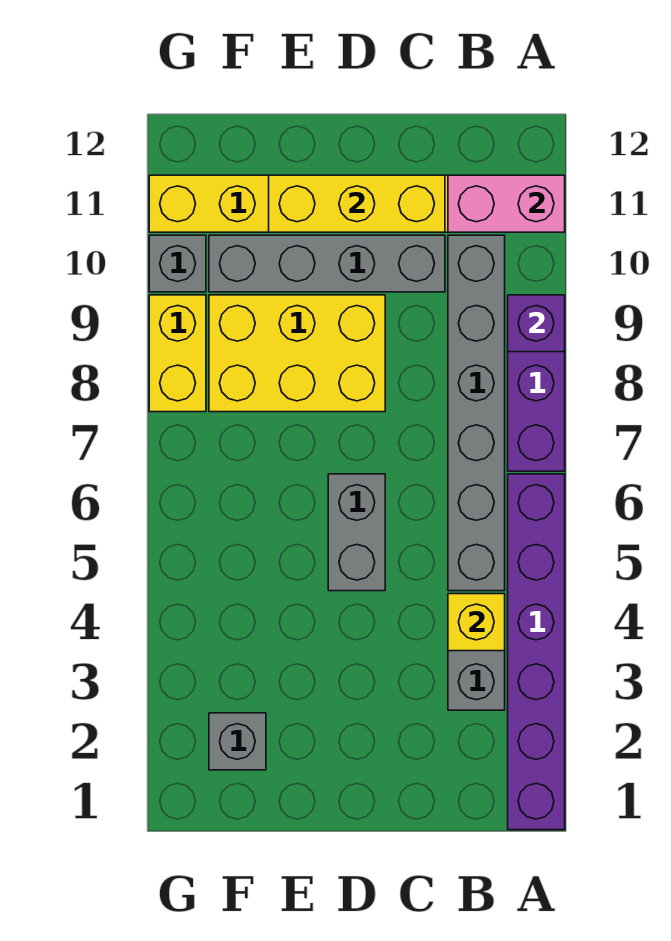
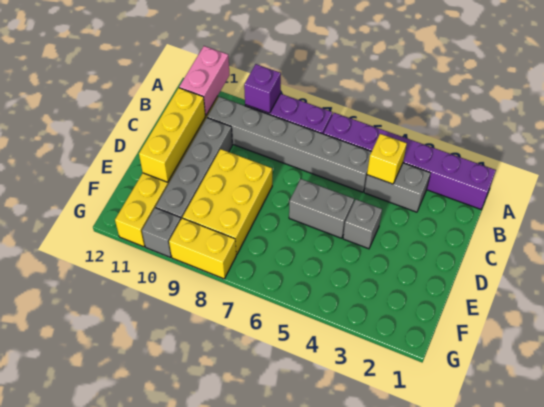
grey brick F2 level 1 -> grey brick D4 level 1

